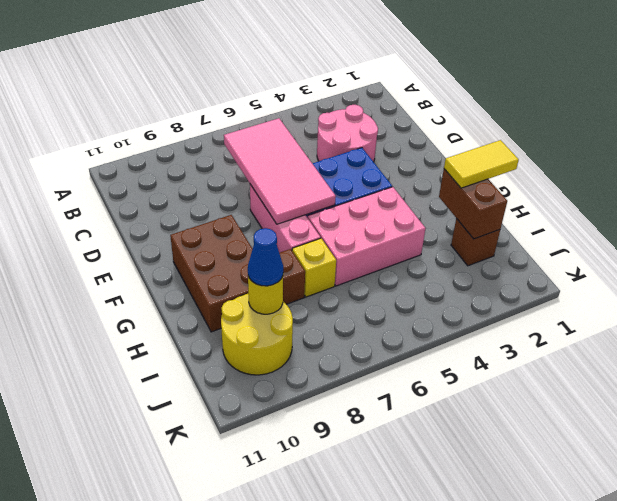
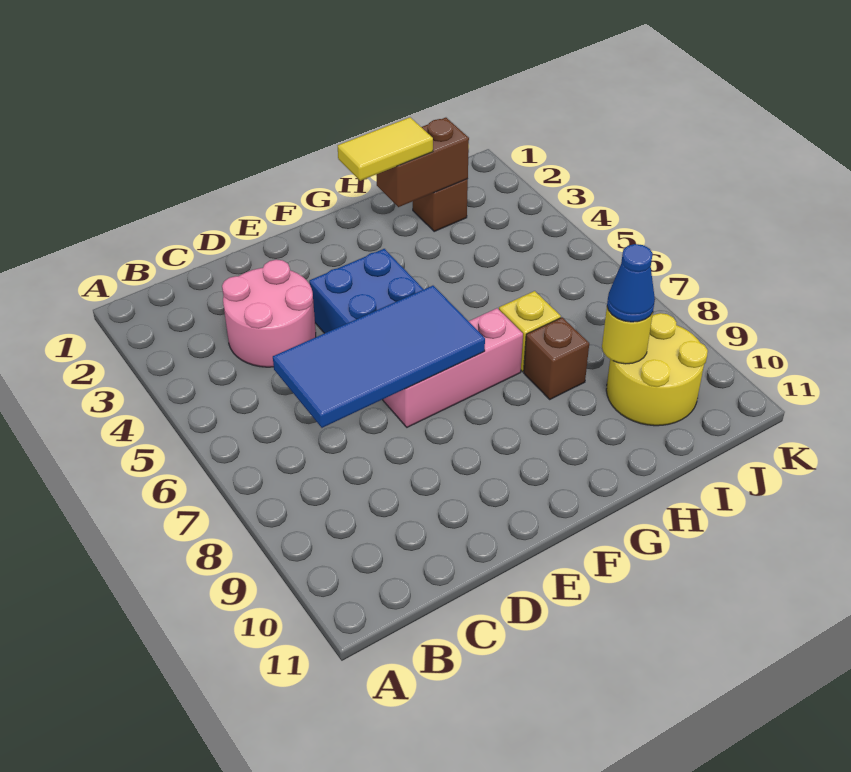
pink tile C6:F7 level 2 -> blue tile C6:F7 level 2
brown brick F9:H10 level 1 -> none
pink brick G4:H6 level 1 -> none
yellow tile H1:H2 level 3 -> yellow tile G2:H2 level 3

